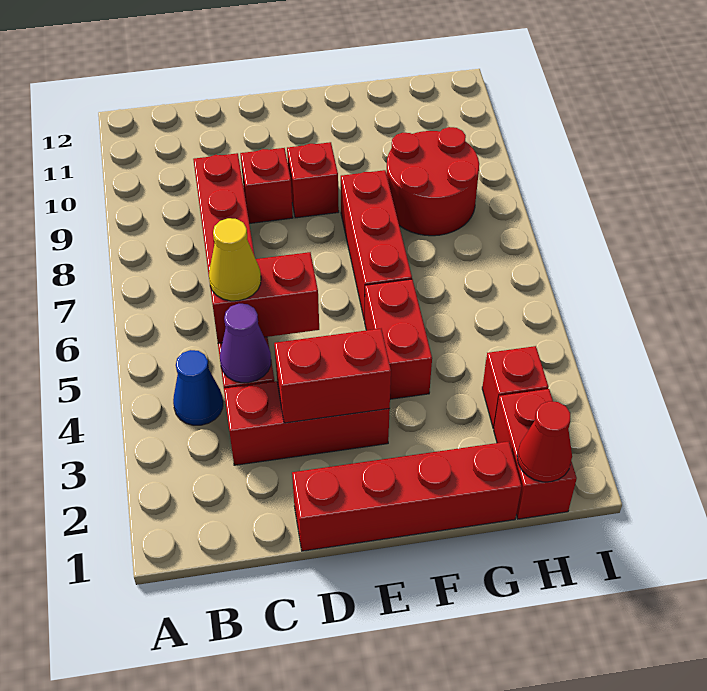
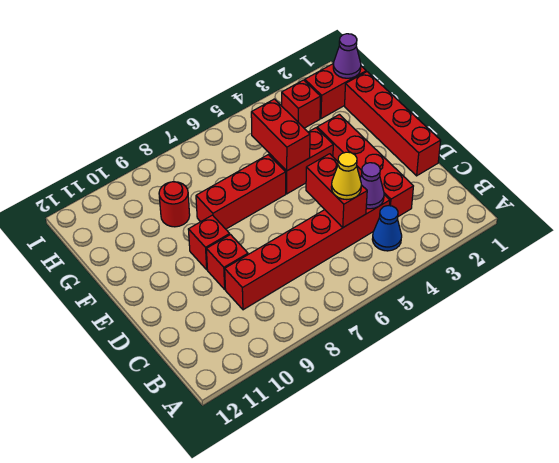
red brick C3:E3 level 1 -> red brick C3:F3 level 1
red brick D3:E3 level 2 -> red brick F5:G5 level 2
red round brick G8:H9 level 1 -> red round brick G9 level 1
red cone H1 level 2 -> purple cone H1 level 2

